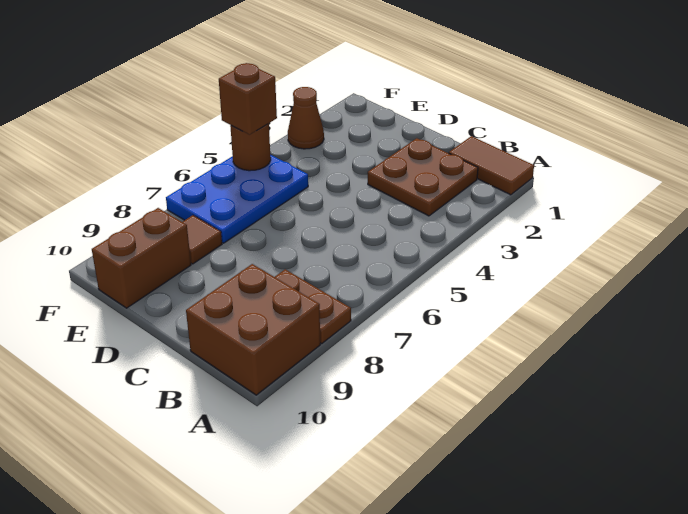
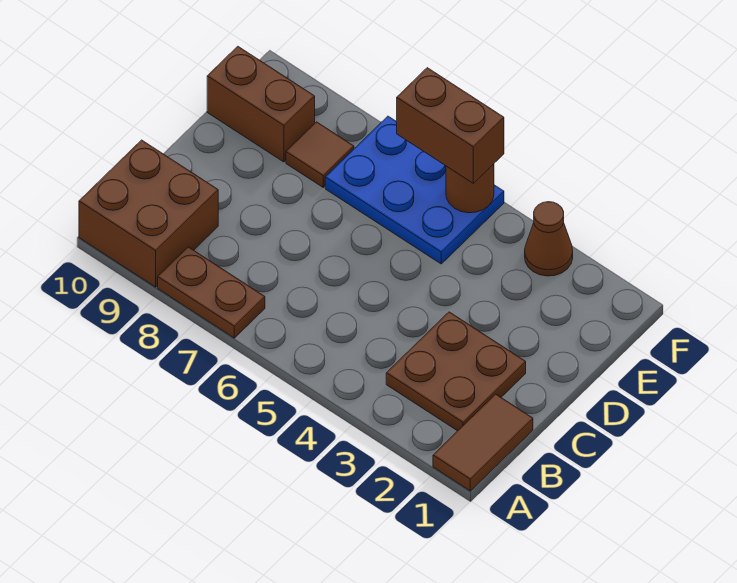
brown plate A8:B8 level 1 -> brown plate A7:A8 level 1
brown brick F5 level 3 -> brown brick F5:F6 level 3

